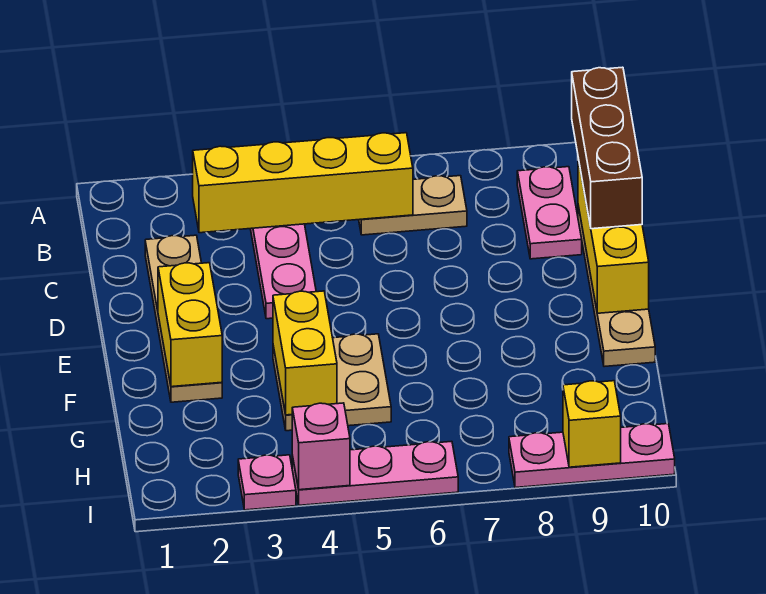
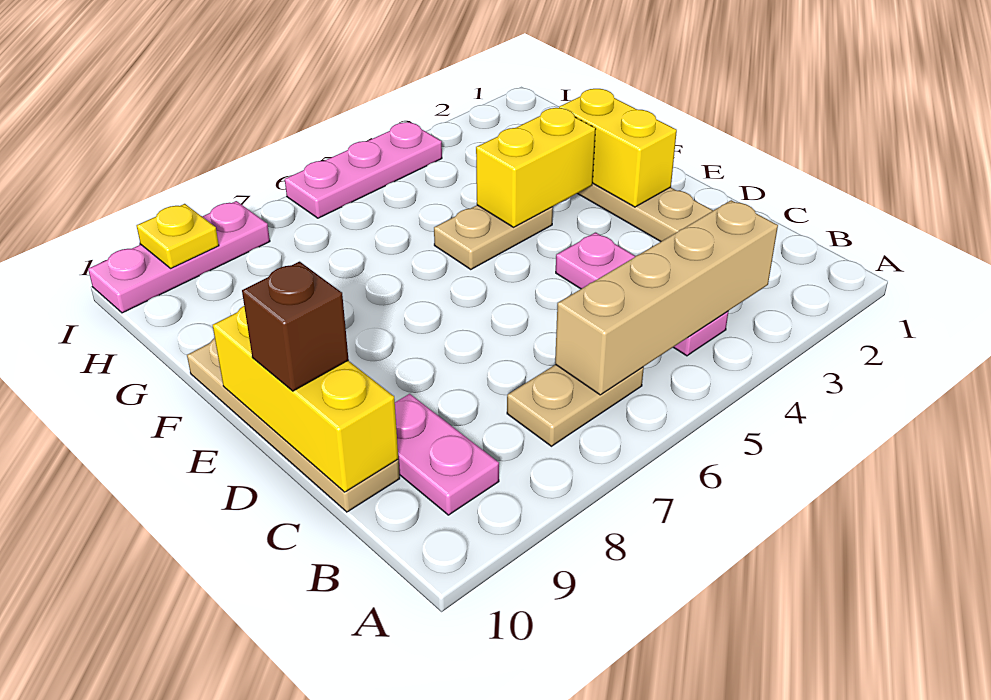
yellow brick B3:B6 level 2 -> tan brick B3:B6 level 2
brown brick B10:D10 level 3 -> brown brick D10 level 3
tan plate F4:G5 level 1 -> tan plate F4:F5 level 1
yellow brick F4:G4 level 2 -> yellow brick F3:F4 level 2
pink plate I3 level 1 -> none
pink brick I4 level 2 -> none
yellow brick I9 level 2 -> yellow plate I9 level 2

